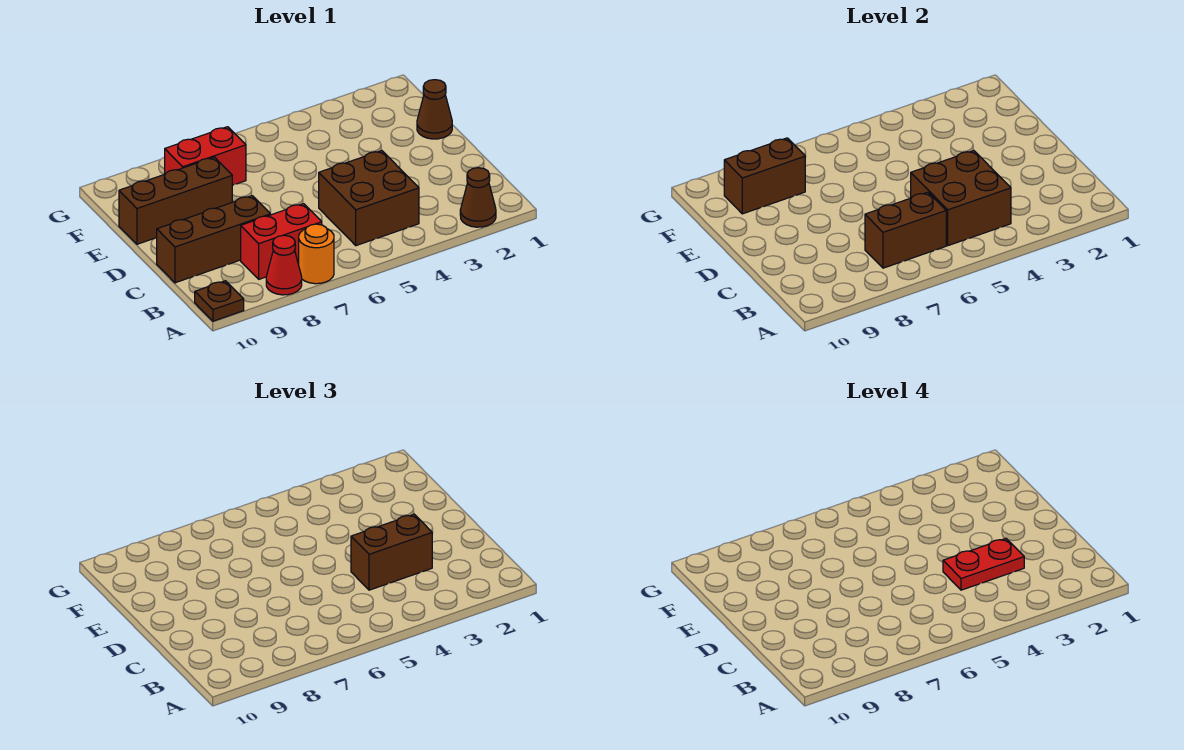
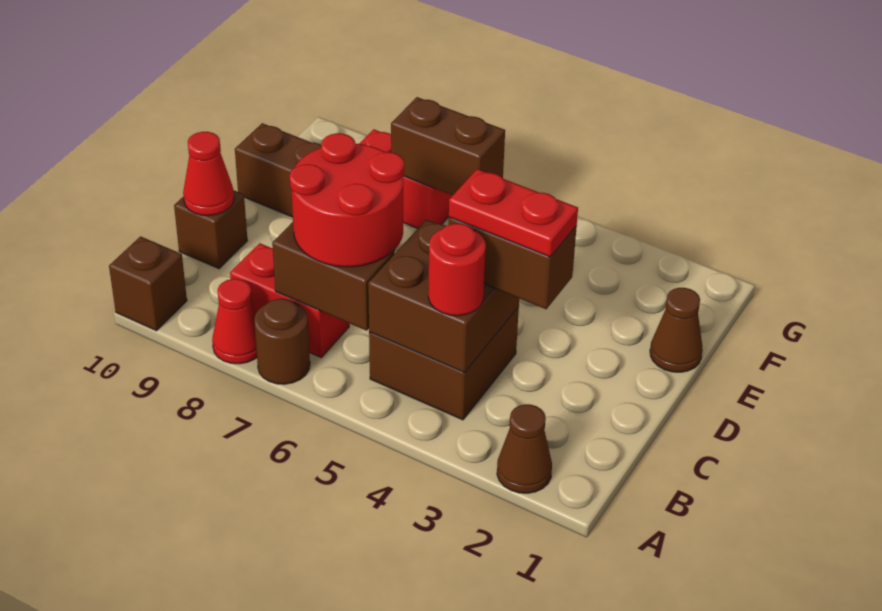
orange round brick A7 level 1 -> brown round brick A7 level 1
brown plate A10 level 1 -> brown brick A10 level 1
none -> red round brick B4 level 3
none -> red round brick B6:C7 level 3
brown brick C8:C10 level 1 -> brown brick C10 level 1
none -> red cone C10 level 2
brown brick F8:F9 level 2 -> brown brick F6:F7 level 2

